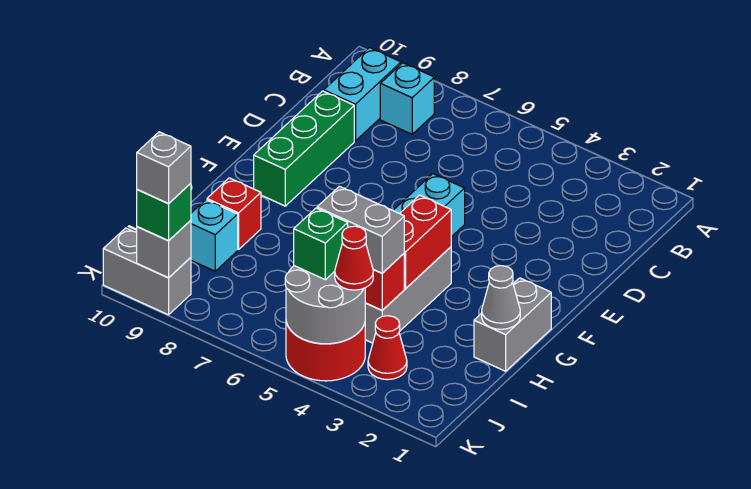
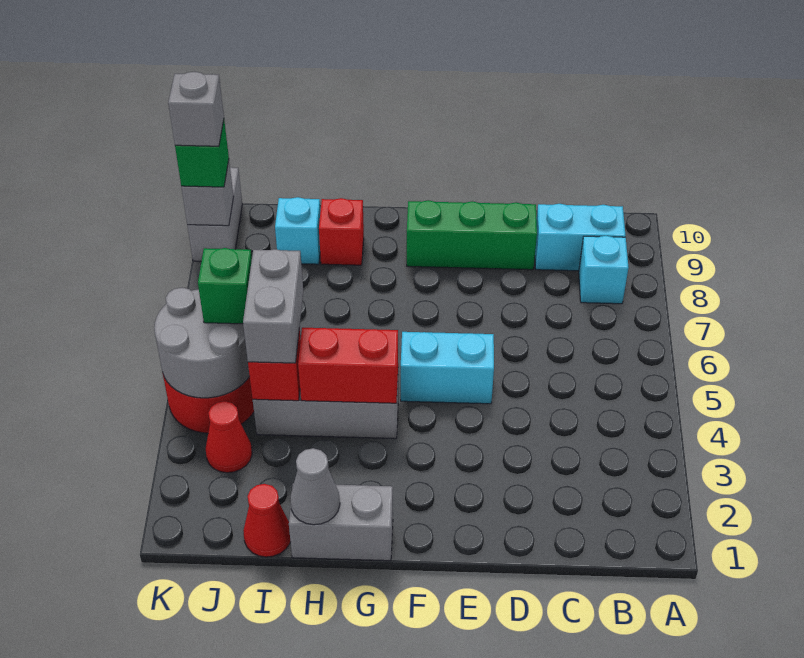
red cone J4 level 3 -> red cone I1 level 1

